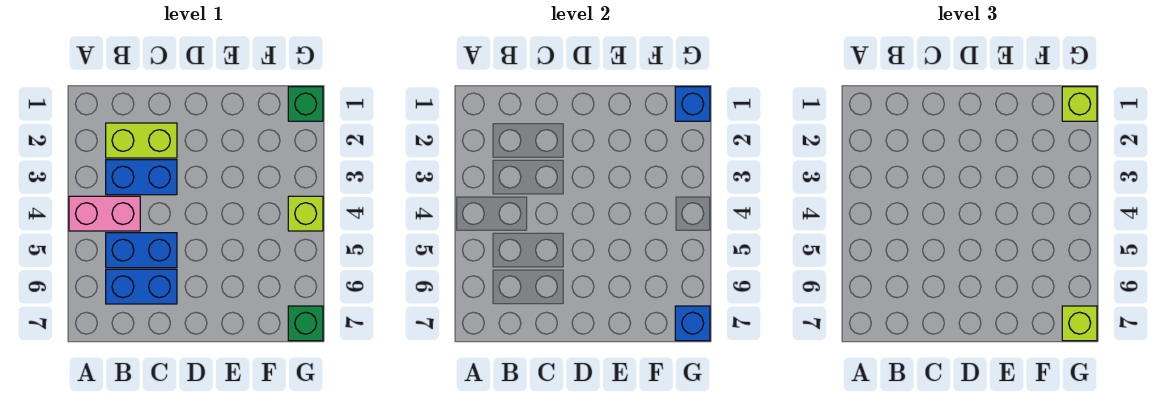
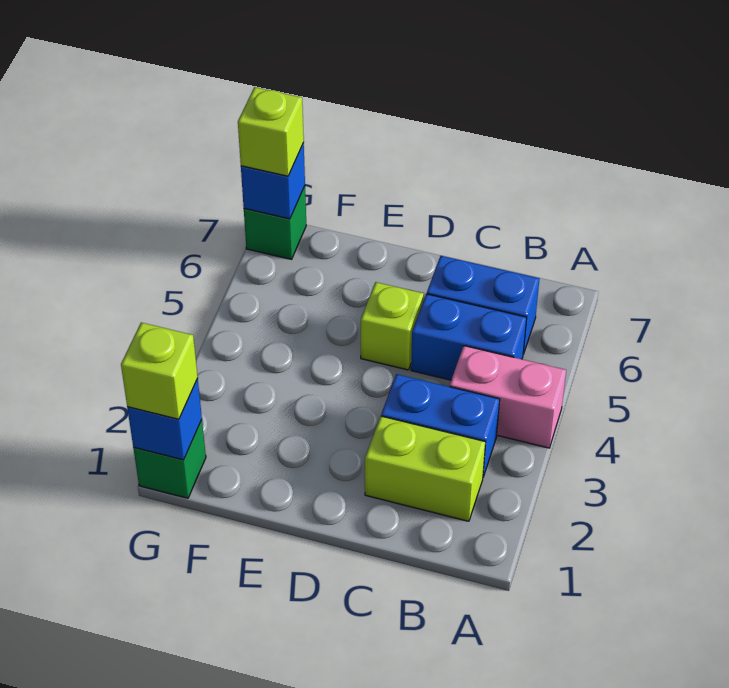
lime brick G4 level 1 -> lime brick D5 level 1

